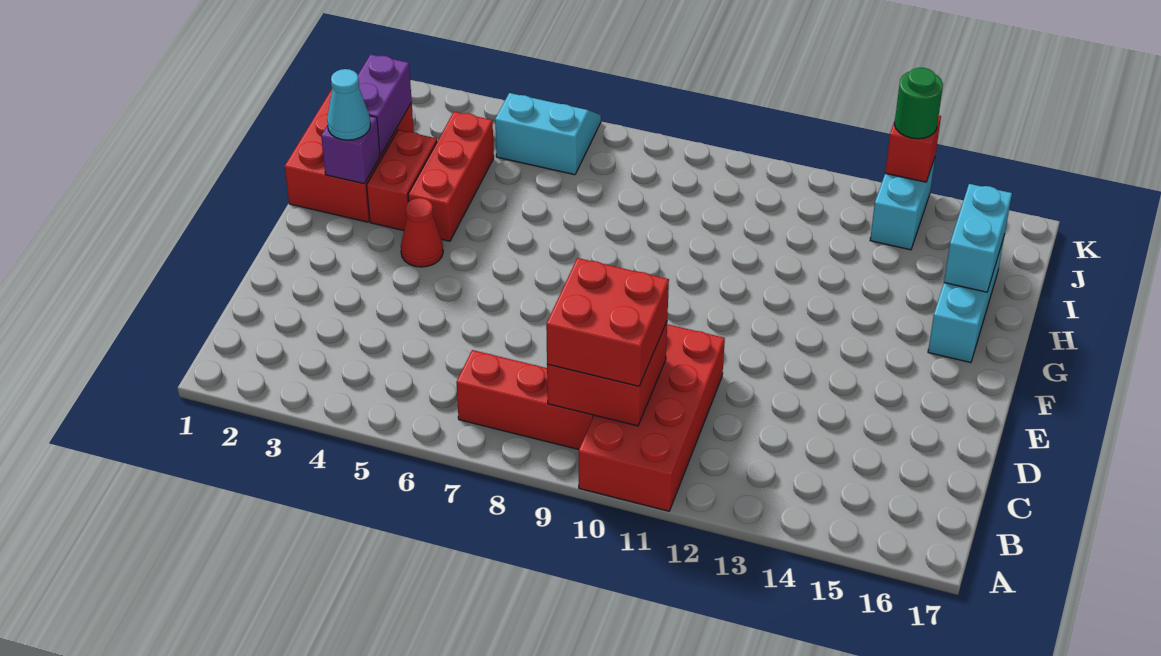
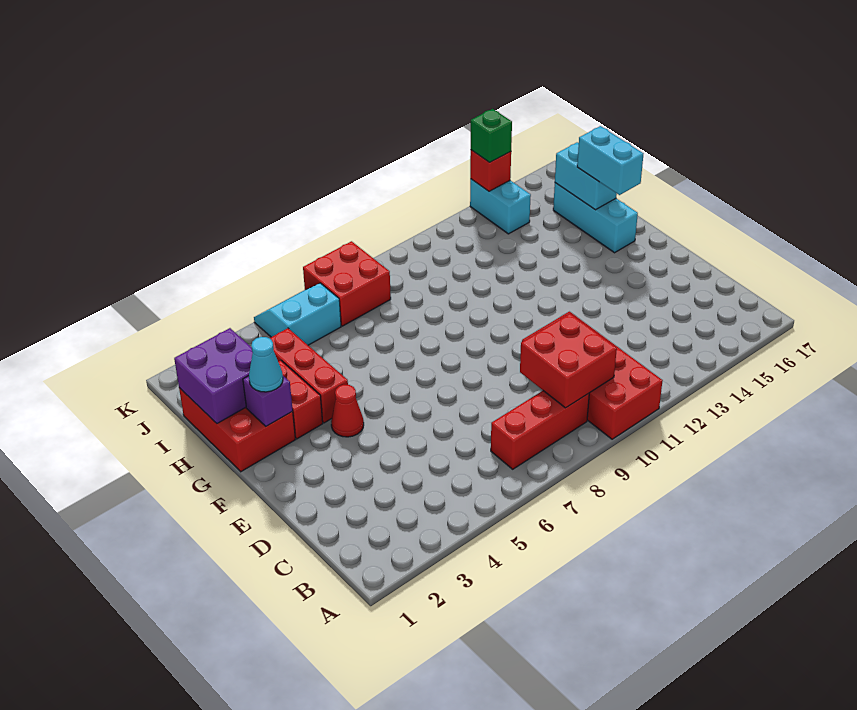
red brick B9:C10 level 3 -> red brick J7:K8 level 1
none -> cyan brick G16:H16 level 3
purple brick H2:I2 level 2 -> purple brick H1:I2 level 2
green round brick K14 level 3 -> green brick K14 level 3

